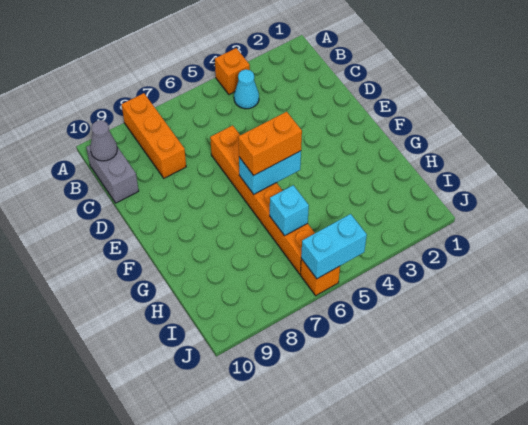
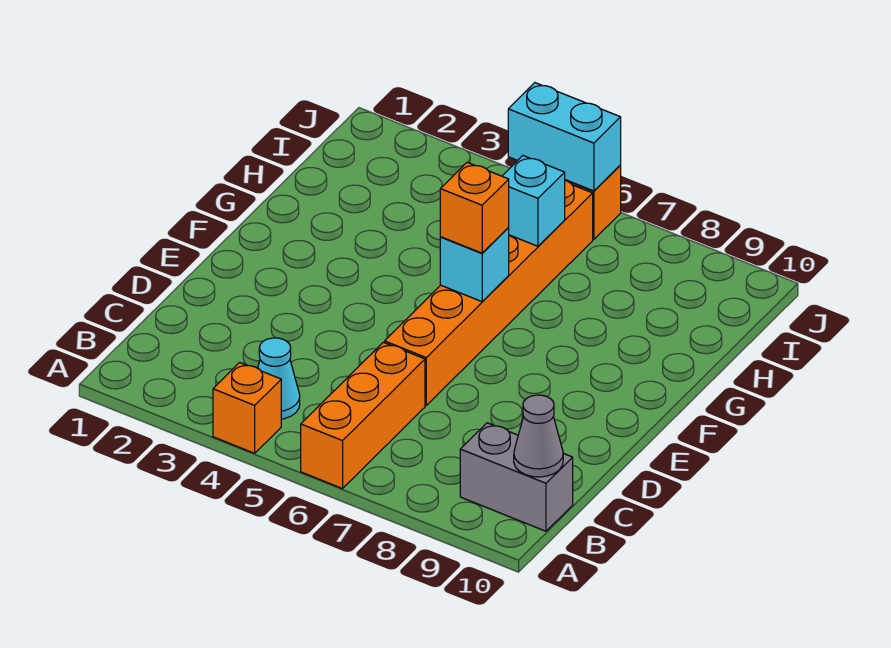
orange brick A8:C8 level 1 -> orange brick A6:C6 level 1
grey brick B10:C10 level 1 -> grey brick B9:B10 level 1
cyan brick F5:F6 level 2 -> cyan brick F6 level 2
orange brick F5:F6 level 3 -> orange brick F6 level 3

